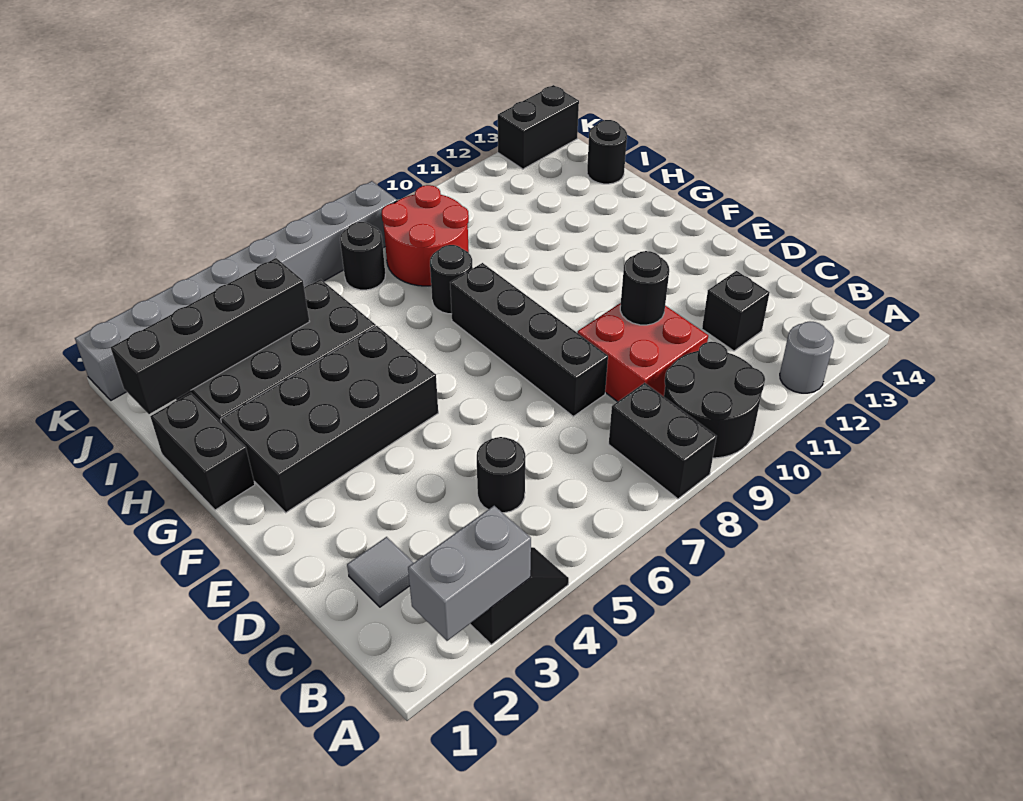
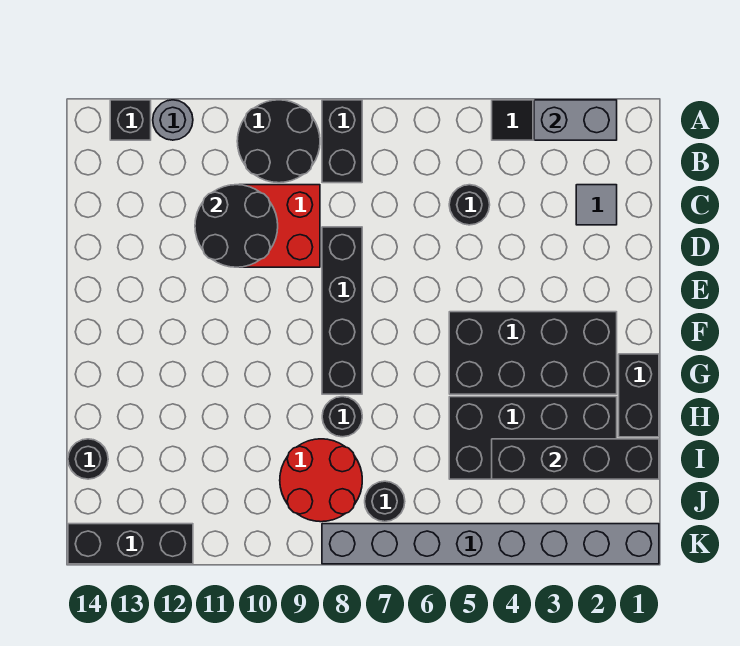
black brick C12 level 1 -> black brick A13 level 1
black round brick D10 level 2 -> black round brick C10:D11 level 2
black brick K13:K14 level 1 -> black brick K12:K14 level 1

